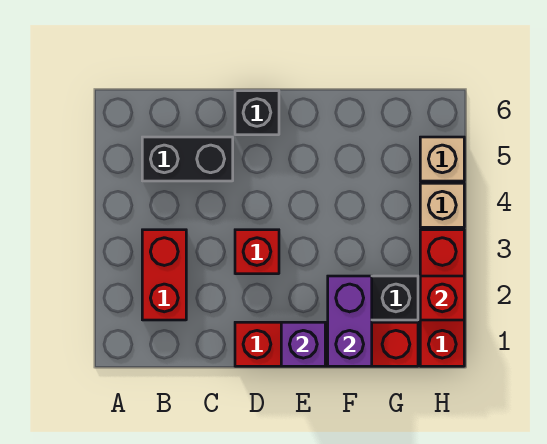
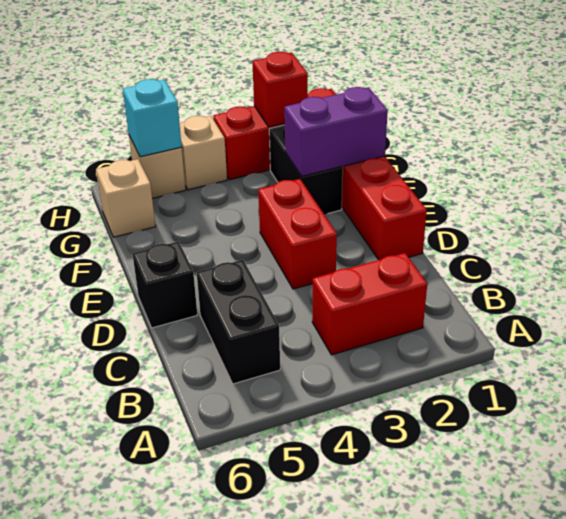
red brick D3 level 1 -> red brick D3:E3 level 1
purple brick E1 level 2 -> none
none -> tan brick G6 level 1
none -> cyan brick H5 level 2

